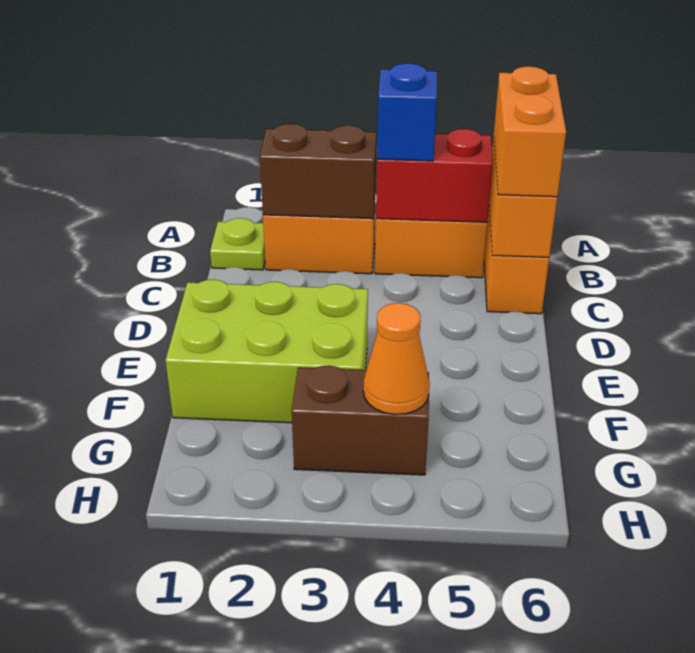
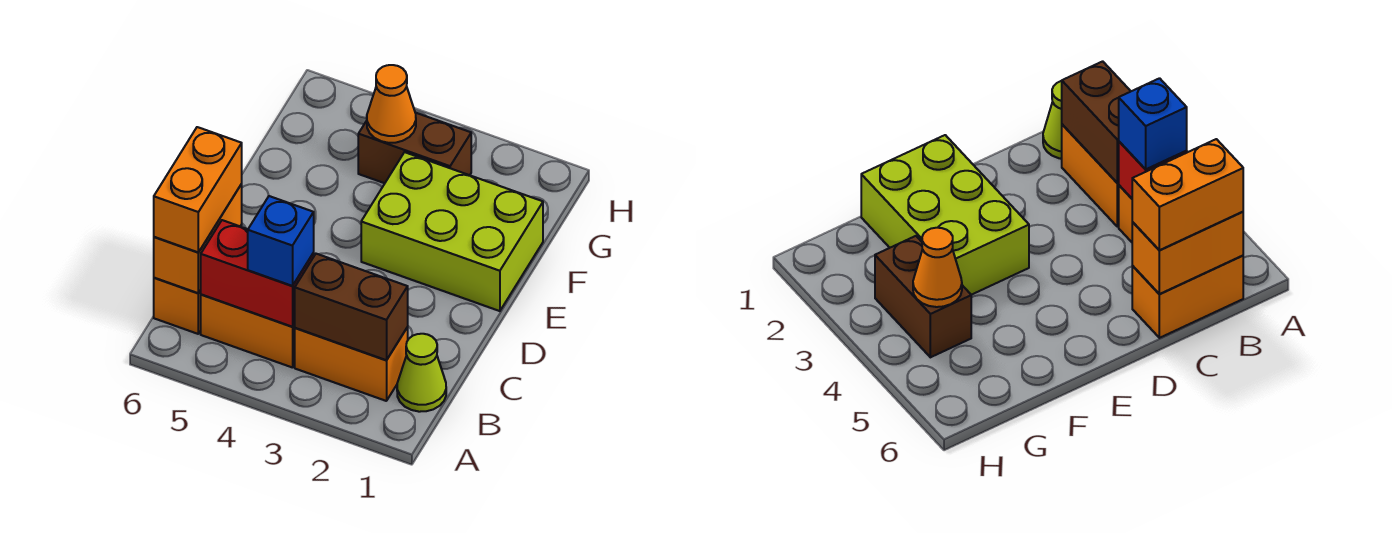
lime plate B1 level 1 -> lime cone B1 level 1

